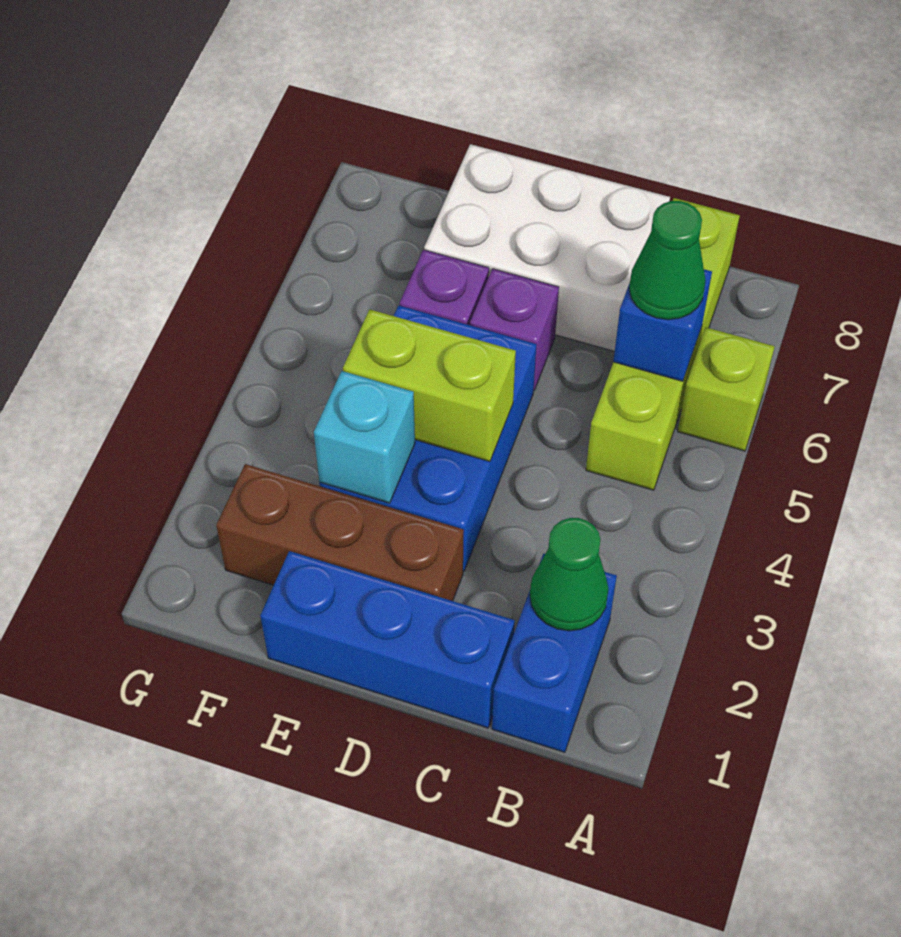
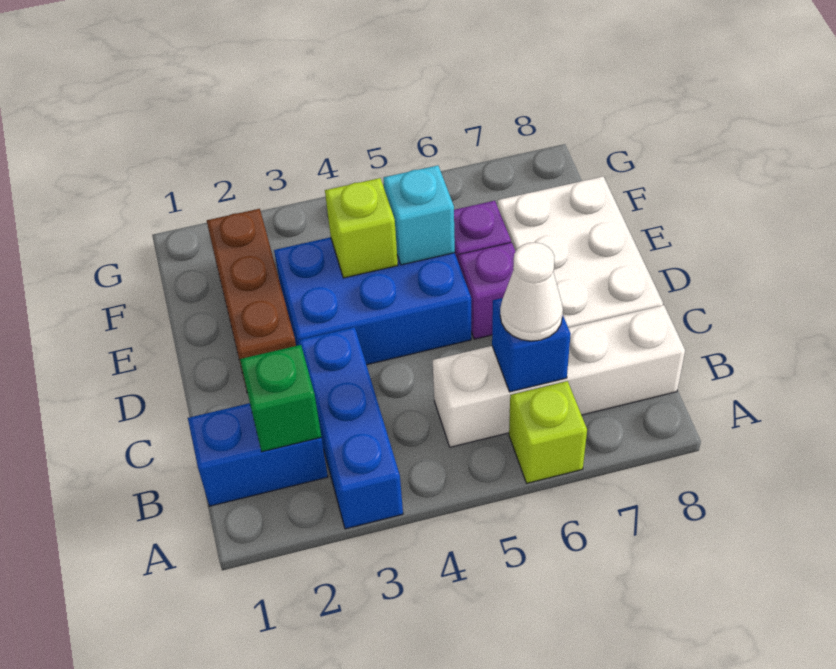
green cone B2 level 2 -> green brick B2 level 2
lime brick B5:B8 level 1 -> white brick B5:B8 level 1
green cone B6 level 3 -> white cone B6 level 3
blue brick C1:E1 level 1 -> blue brick A3:C3 level 1
lime brick D4:E4 level 2 -> lime brick E4 level 2
cyan brick E3 level 2 -> cyan brick E5 level 2

